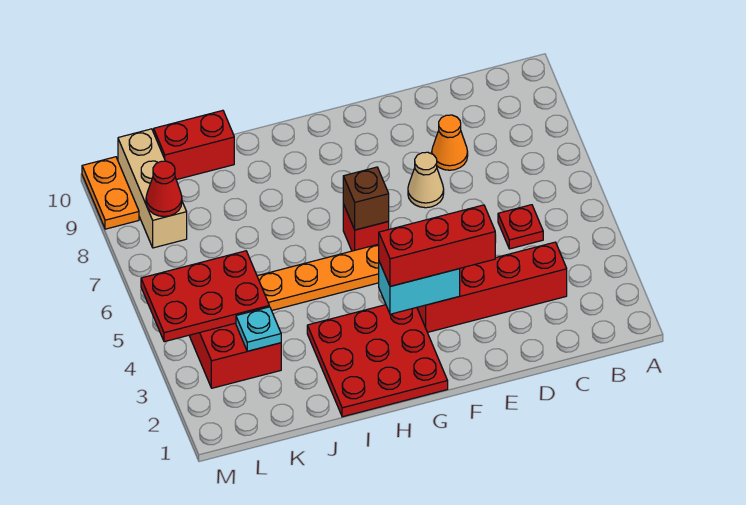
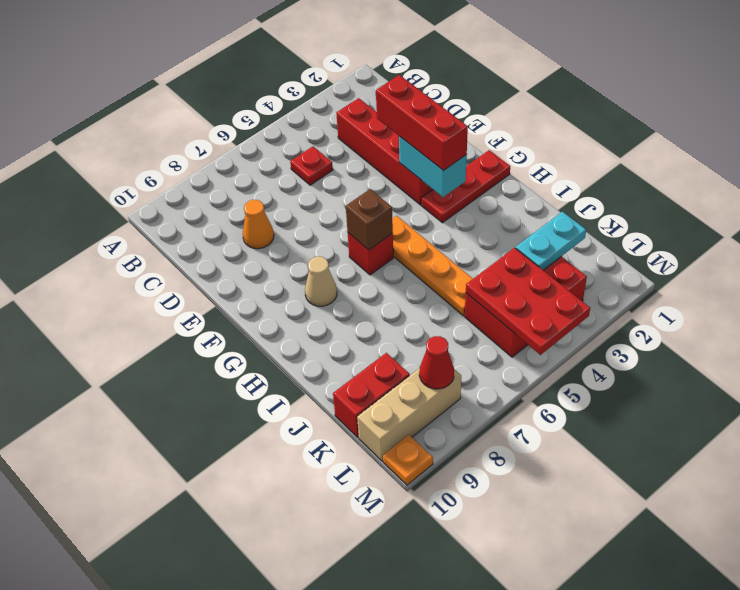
tan cone E7 level 1 -> tan cone G8 level 1
red plate G1:I3 level 1 -> red plate G1:G3 level 1
red brick J10:K10 level 1 -> red brick K9:K10 level 1
cyan plate K3 level 2 -> cyan plate K2:K3 level 2
orange plate M9:M10 level 1 -> orange plate M10 level 1

